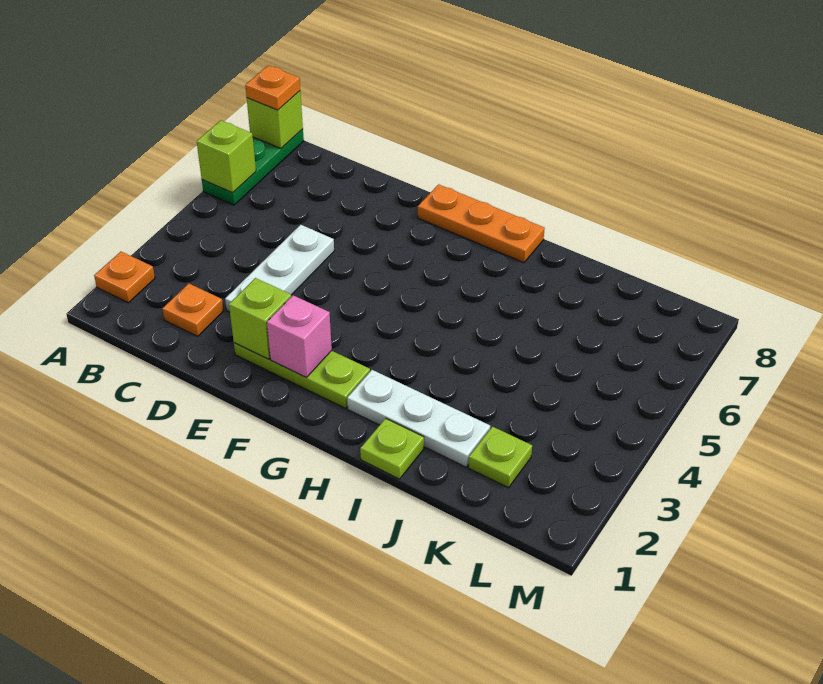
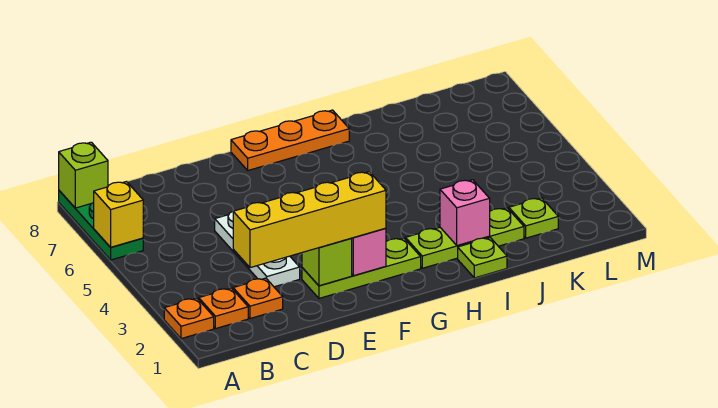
lime brick A6 level 2 -> yellow brick A6 level 2
orange plate A8 level 3 -> orange plate B2 level 1
none -> yellow brick C2:F2 level 3
white plate H2:J2 level 1 -> lime plate H2:J2 level 1
none -> pink brick I2 level 2

